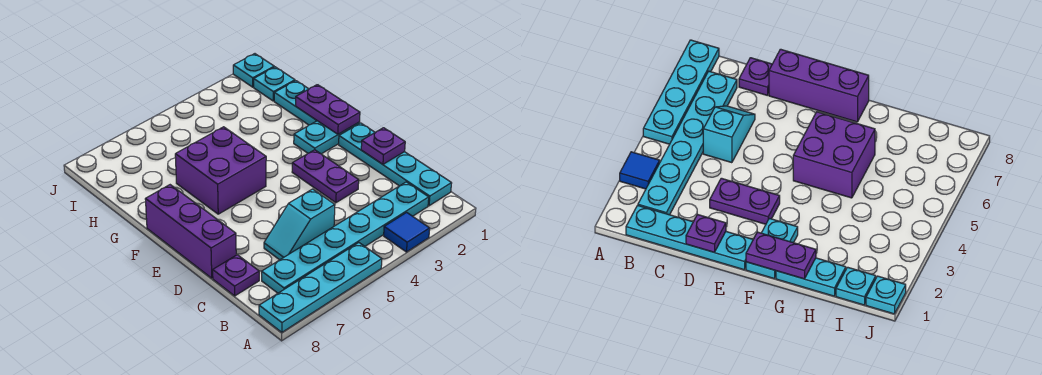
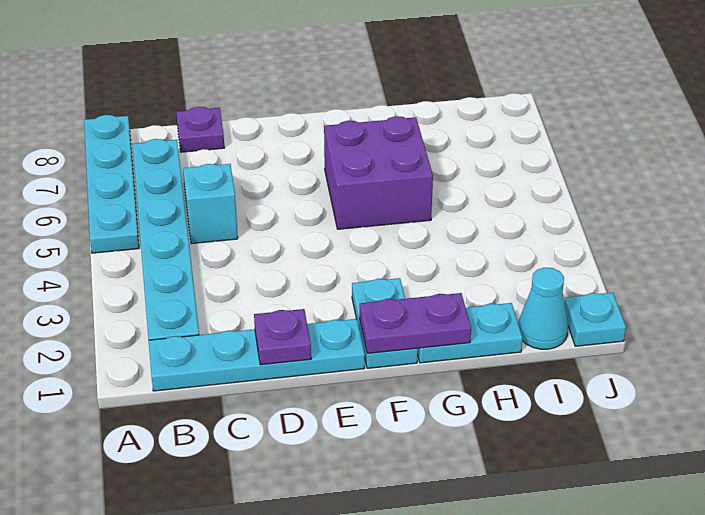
blue tile A3 level 1 -> none
purple plate D3:E3 level 1 -> none
purple brick D8:F8 level 1 -> none
cyan plate I1 level 1 -> cyan cone I1 level 1

